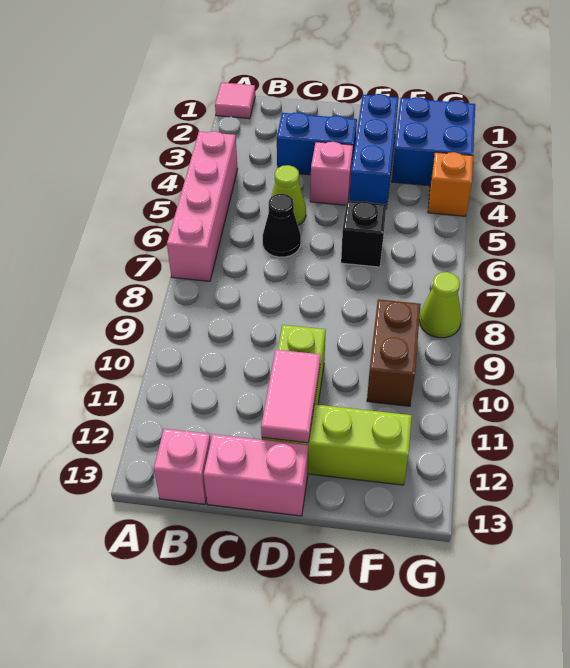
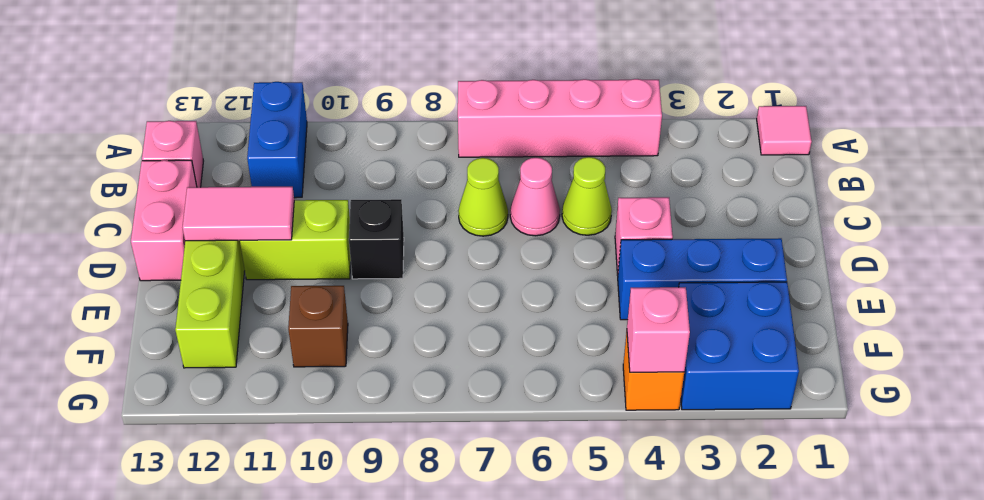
blue brick C3:D3 level 1 -> blue brick A11:B11 level 1
black cone C6 level 1 -> pink cone C6 level 1
black brick E6 level 1 -> black brick D9 level 1
brown brick F9:F10 level 1 -> brown brick F10 level 1
none -> pink brick G4 level 2
lime cone G8 level 1 -> lime cone C7 level 1

